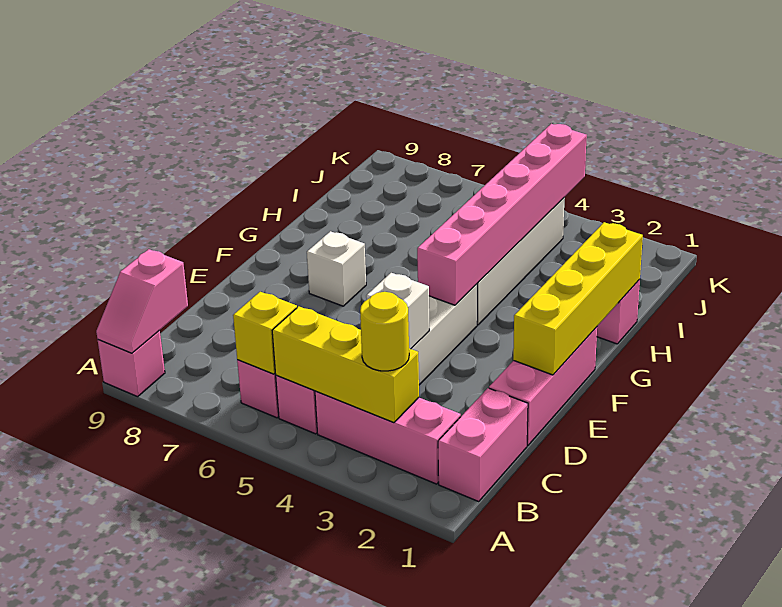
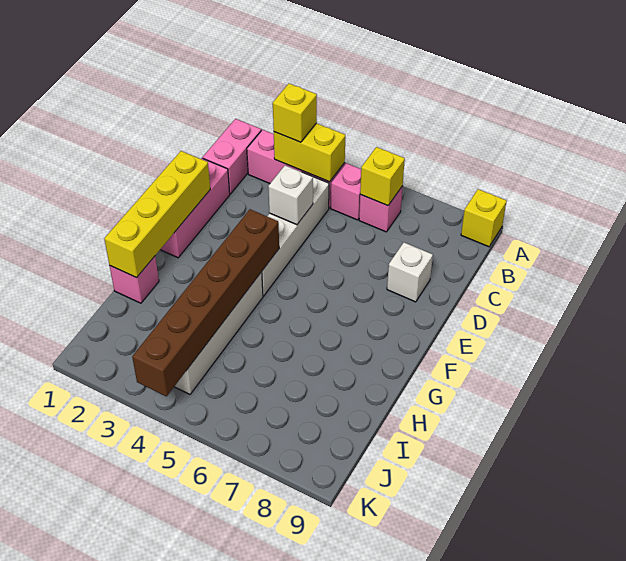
pink brick A9 level 1 -> yellow brick A9 level 1
pink slope A9:B9 level 2 top B -> none
yellow brick B3:B5 level 2 -> yellow brick B3:B4 level 2
yellow round brick B3 level 3 -> yellow brick B3 level 3
pink brick F4:K4 level 2 -> brown brick F4:K4 level 2
white brick F7 level 1 -> white brick D8 level 1

